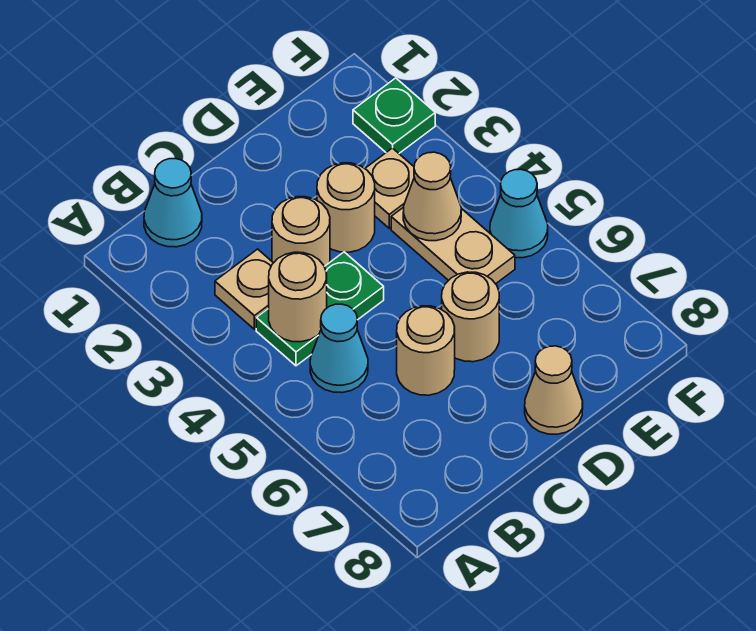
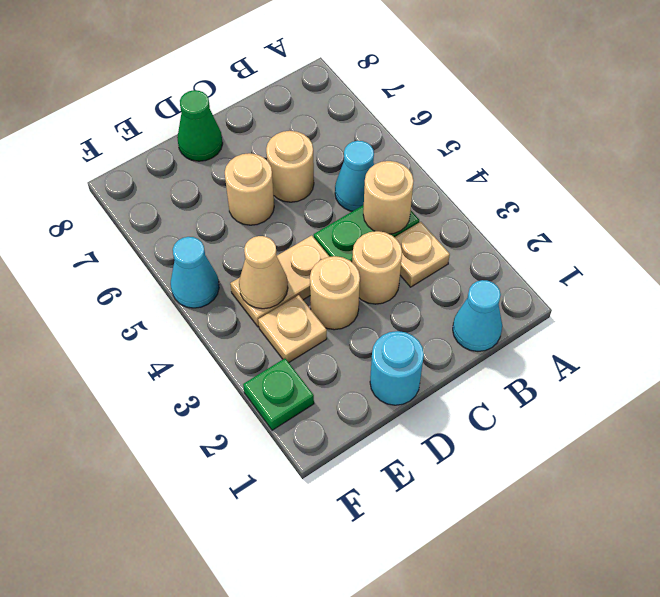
none -> cyan round brick D1 level 1
tan cone D8 level 1 -> green cone D8 level 1
tan plate E4:E5 level 1 -> tan plate D4:E4 level 1

